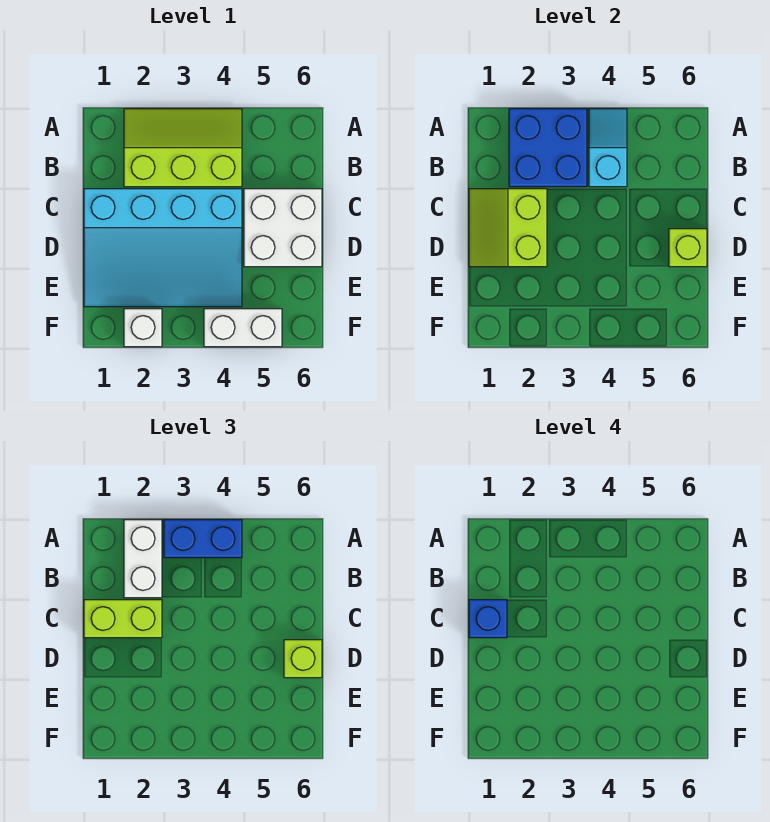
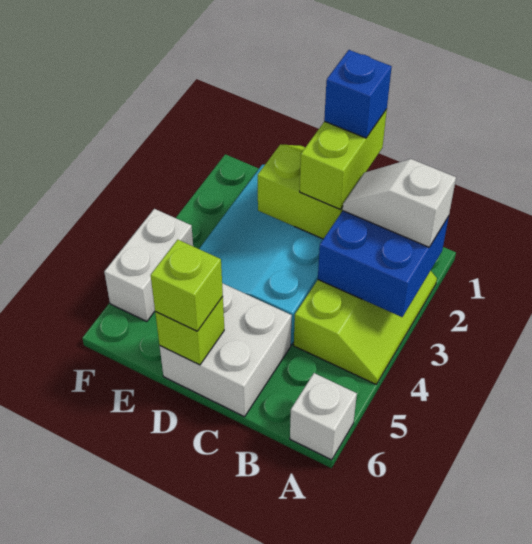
white brick A2:B2 level 3 -> white slope A2:B2 level 3 top A
blue brick A3:A4 level 3 -> none
cyan slope A4:B4 level 2 top B -> none
white brick F2 level 1 -> white brick A6 level 1

